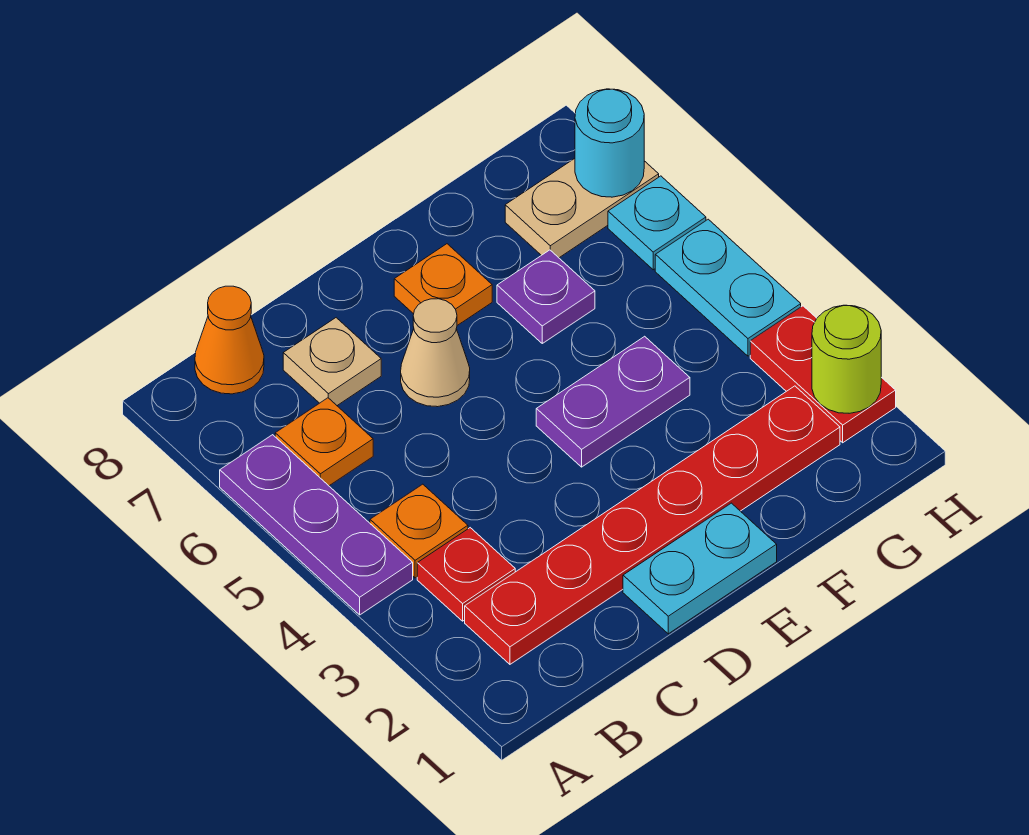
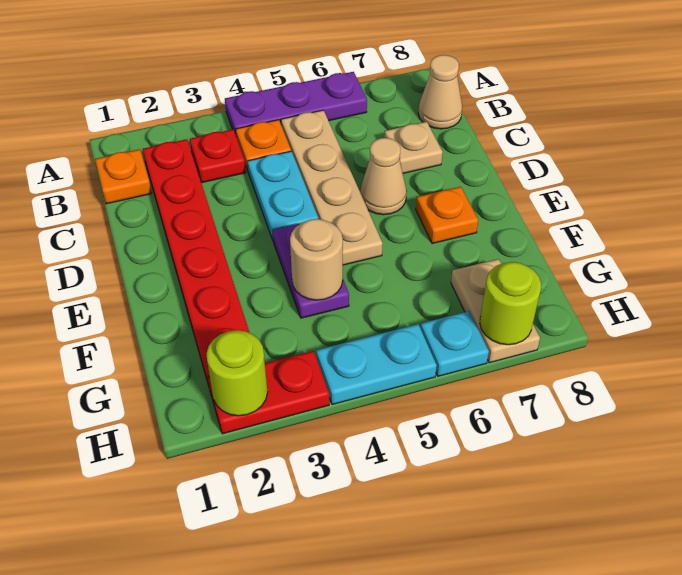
none -> tan plate B5:E5 level 1
orange plate B6 level 1 -> orange plate B1 level 1
orange cone B8 level 1 -> tan cone B8 level 1
cyan plate D1:E1 level 1 -> cyan plate C4:D4 level 1
none -> tan round brick F4 level 2
purple plate F6 level 1 -> none
cyan round brick H7 level 2 -> lime round brick H7 level 2

